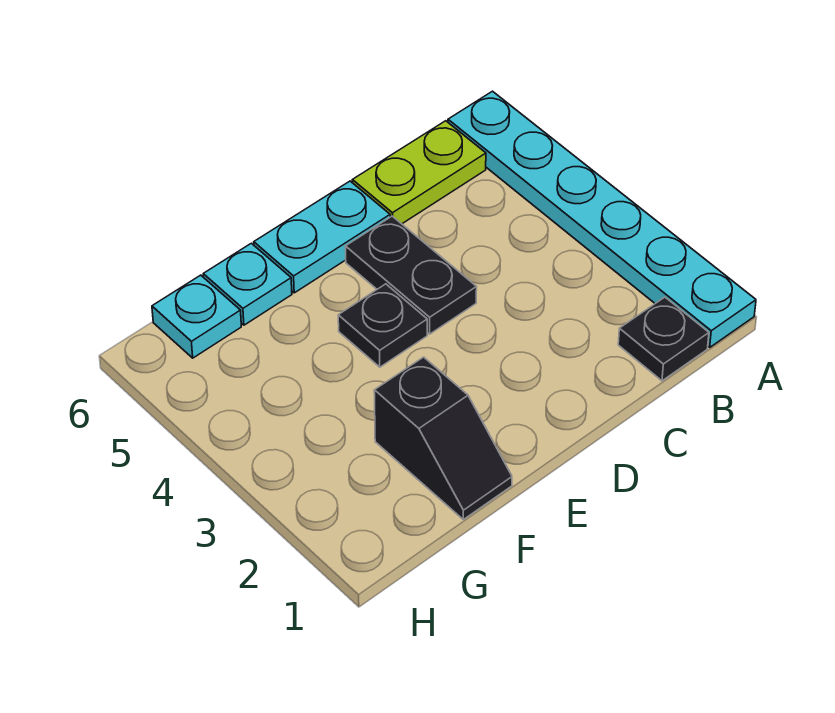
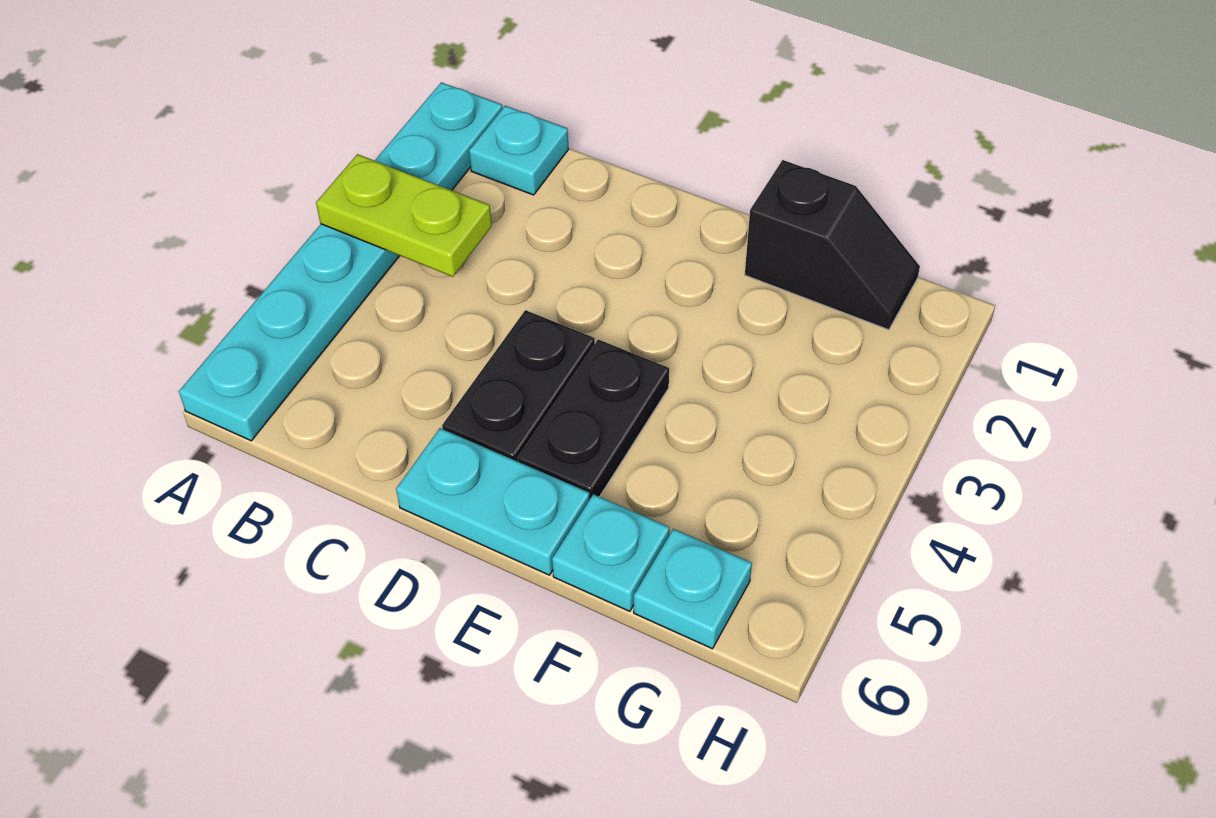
black plate B1 level 1 -> cyan plate B1 level 1
lime plate B6:C6 level 1 -> lime plate A3:B3 level 2
black plate E4 level 1 -> black plate E4:E5 level 1
black slope F1:F2 level 1 top 2 -> black slope F1:G1 level 1 top F

